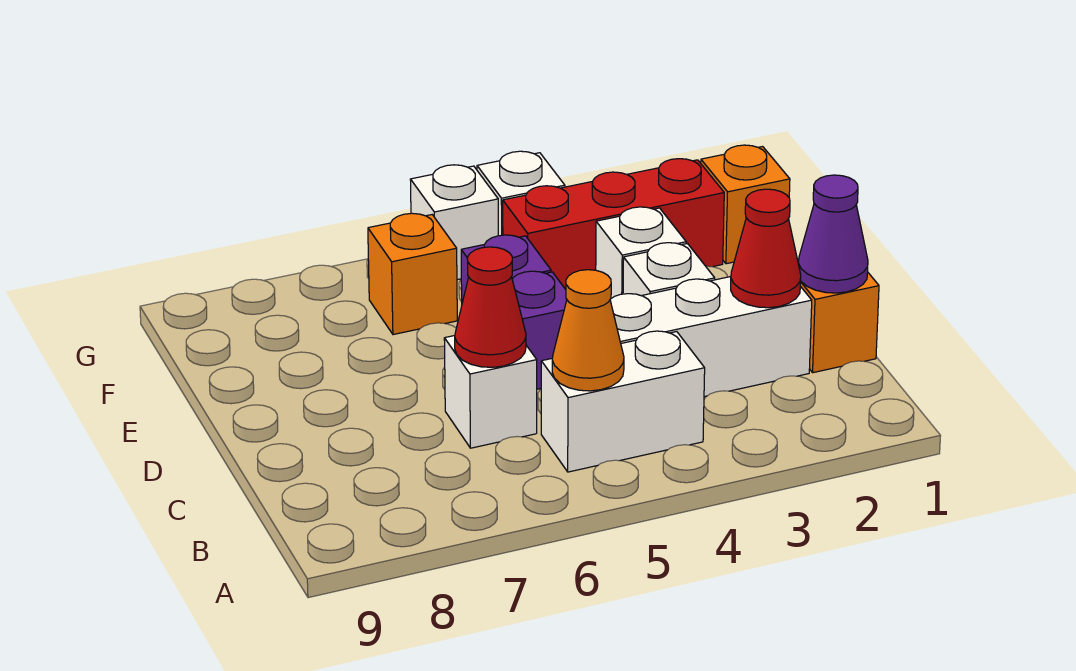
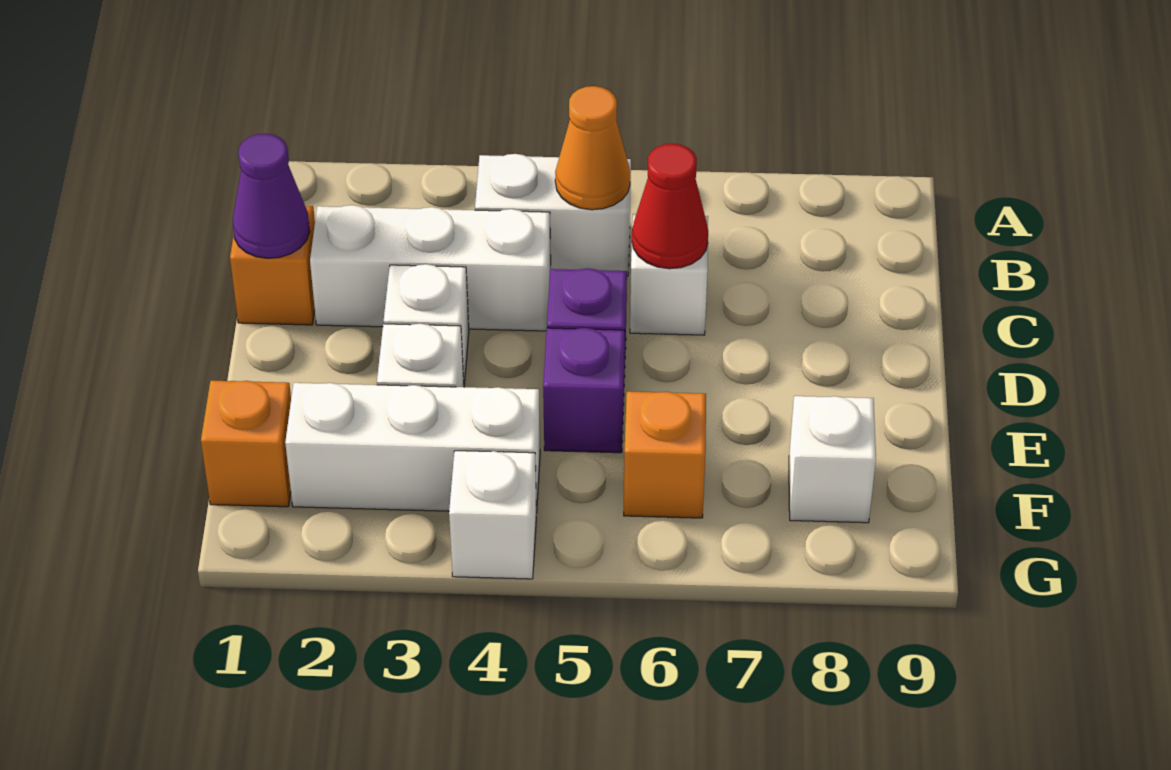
red cone C2 level 2 -> none
red brick F2:F4 level 1 -> white brick F2:F4 level 1
white brick G5 level 1 -> white brick F8 level 1

